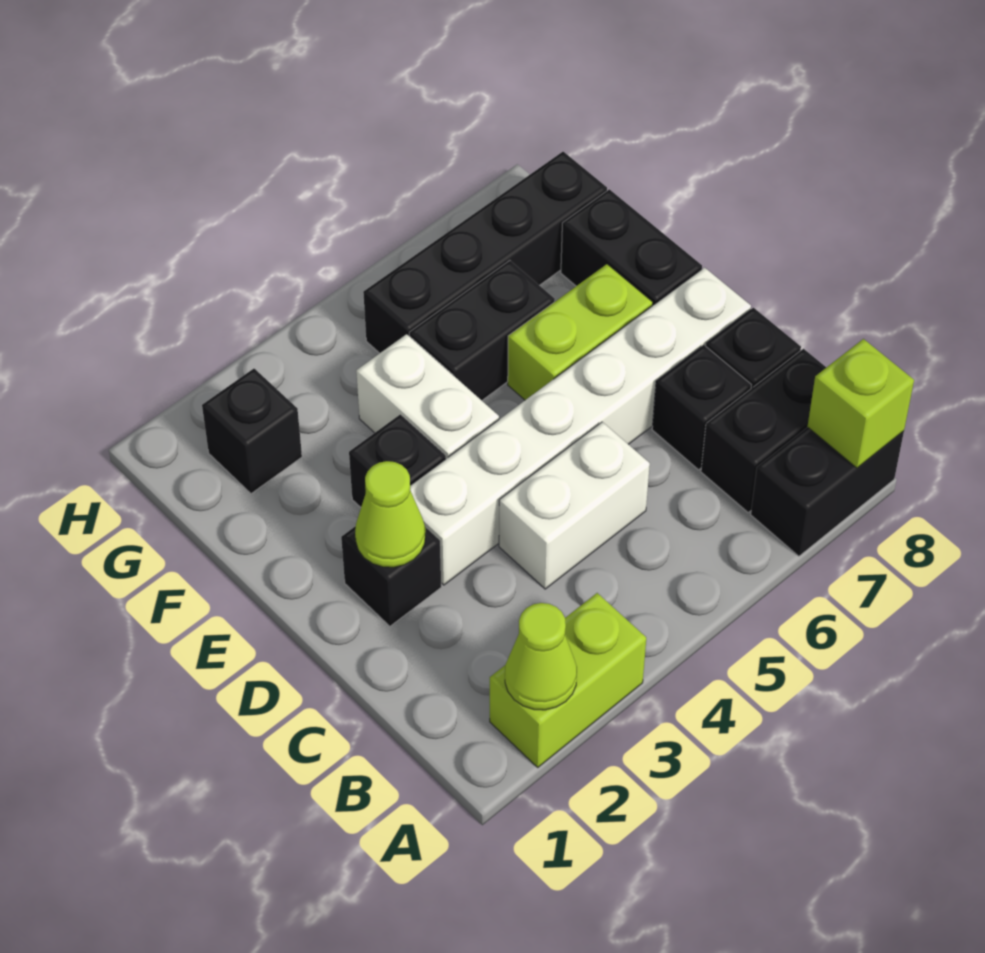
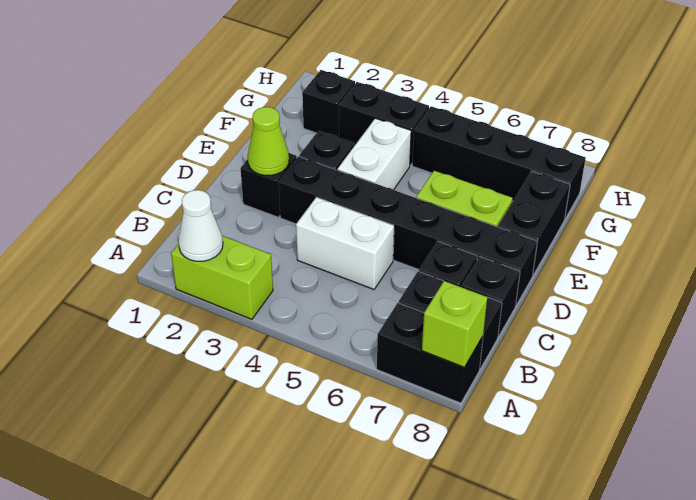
lime cone A2 level 2 -> white cone A2 level 2
white brick D3:D8 level 1 -> black brick D3:D8 level 1
black brick F5:F6 level 1 -> black brick G3:G4 level 1

